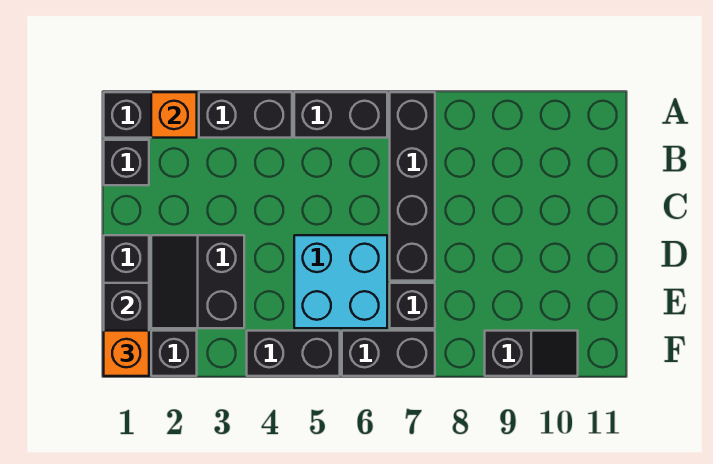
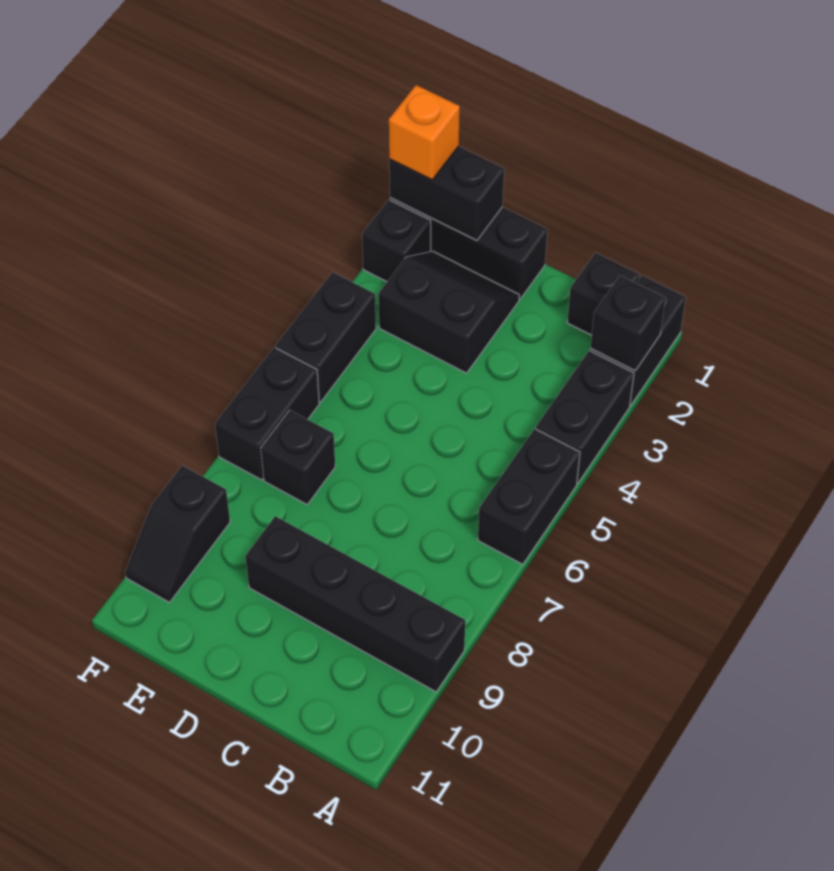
orange brick A2 level 2 -> black brick A2 level 2
black brick A7:D7 level 1 -> black brick A9:D9 level 1
cyan brick D5:E6 level 1 -> none

